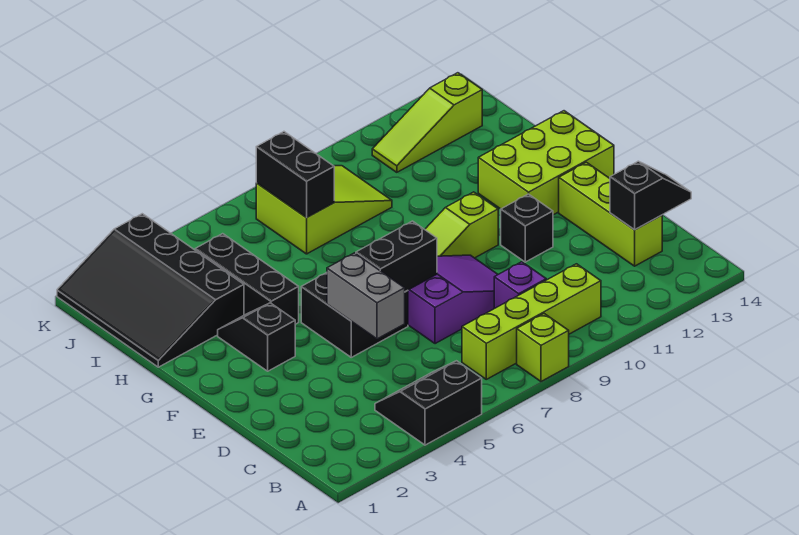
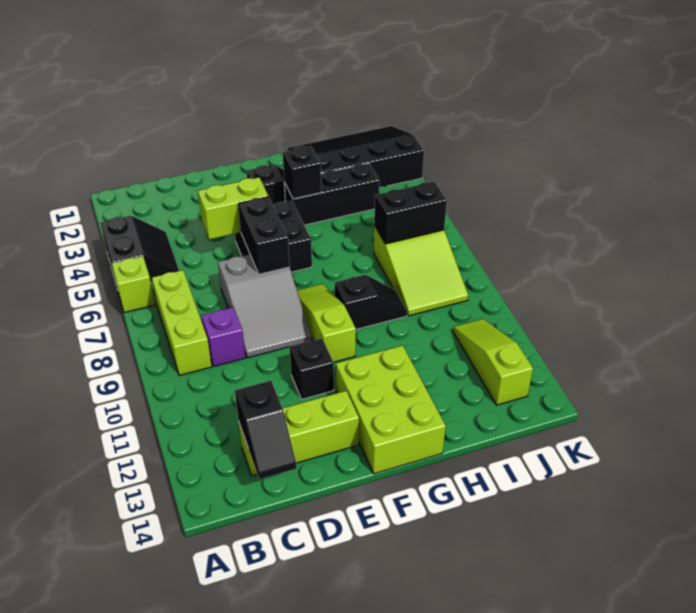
lime brick A8 level 1 -> lime brick A6 level 1
lime brick B7:B10 level 1 -> lime brick B7:B9 level 1
grey brick D5:E5 level 2 -> lime brick D5:E5 level 2
purple slope D7:E9 level 1 top 7 -> grey slope D7:E9 level 1 top 7
none -> black brick G4 level 2
none -> black slope G9:H9 level 1 top G

